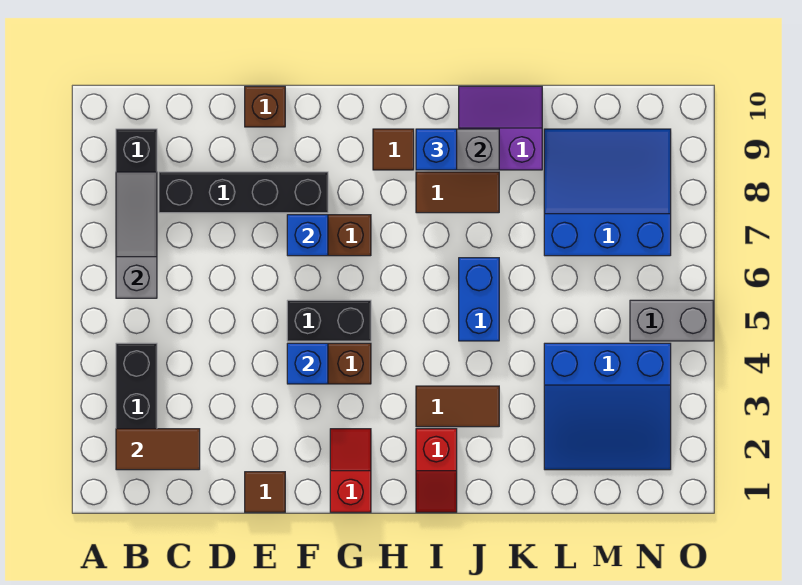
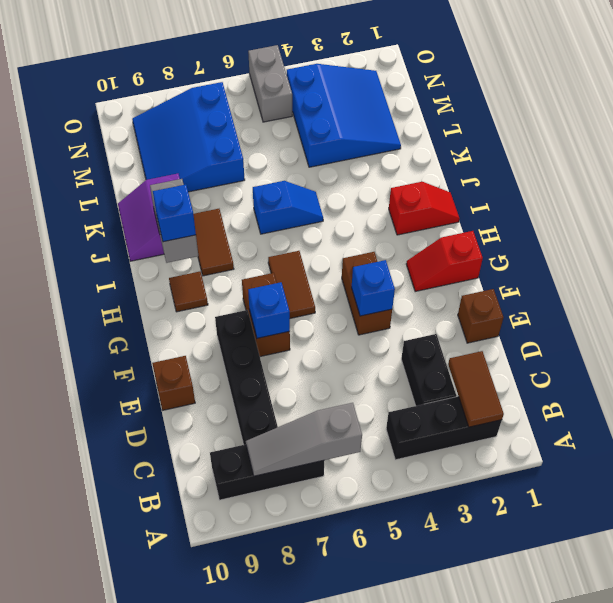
brown tile E1 level 1 -> brown brick E1 level 1
black brick F5:G5 level 1 -> black brick C3:D3 level 1
brown tile I3:J3 level 1 -> brown tile G6:H6 level 1
blue brick J5:J6 level 1 -> blue slope J5:J6 level 1 top 6

